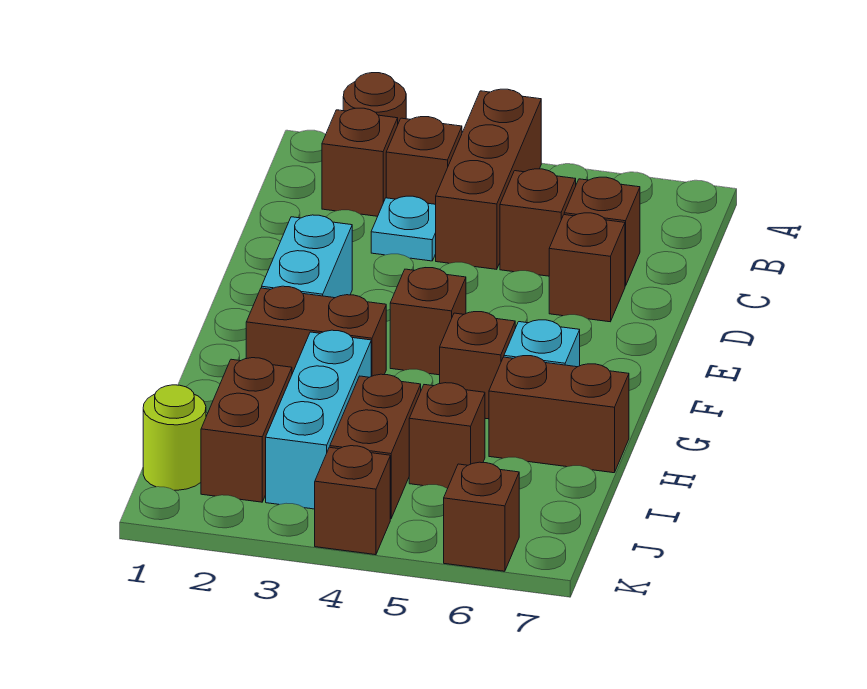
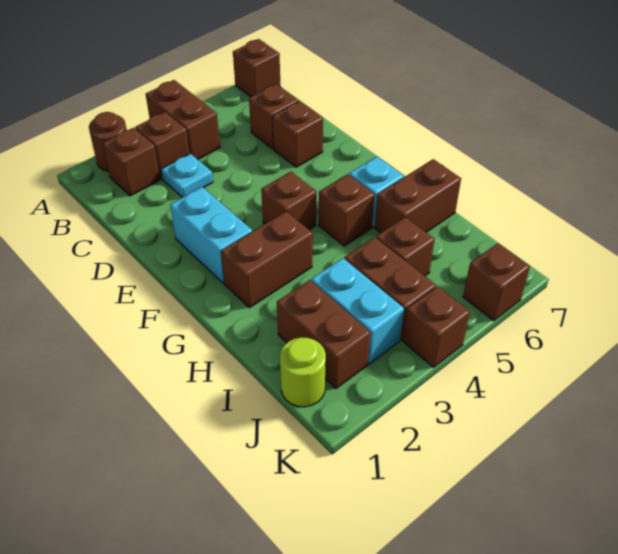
brown brick A4:C4 level 1 -> brown brick A4:B4 level 1
brown brick C5 level 1 -> brown brick A7 level 1
cyan brick H3:J3 level 1 -> cyan brick I3:J3 level 1

